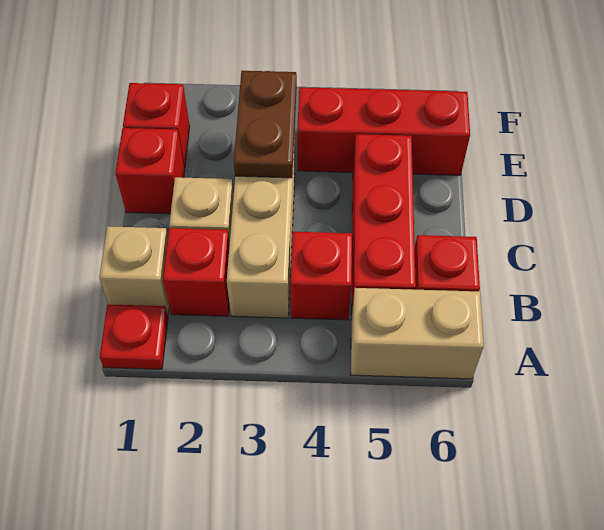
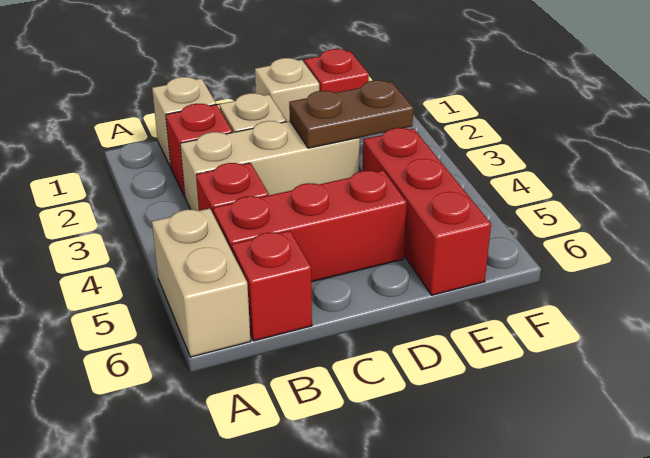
red plate A1 level 1 -> none
red brick D1 level 1 -> tan brick D1 level 1

